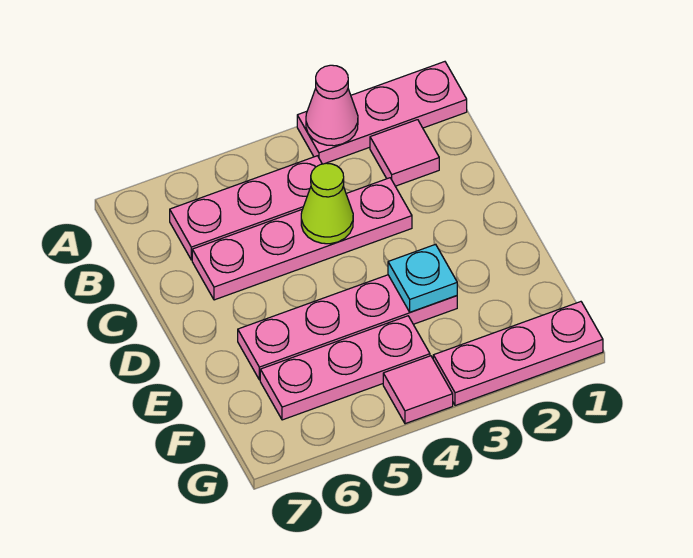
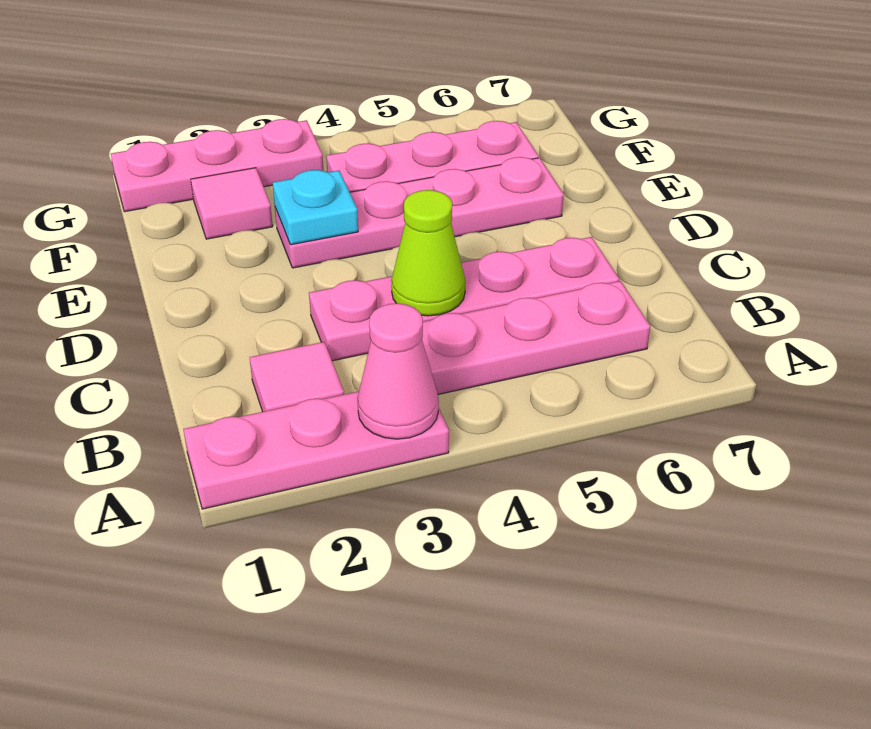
pink tile G4 level 1 -> pink tile F2 level 1

